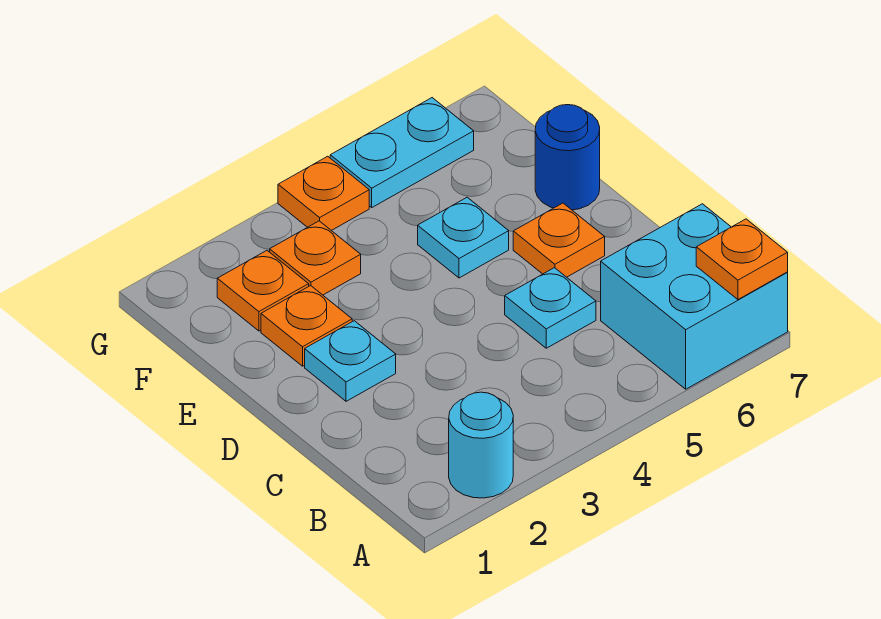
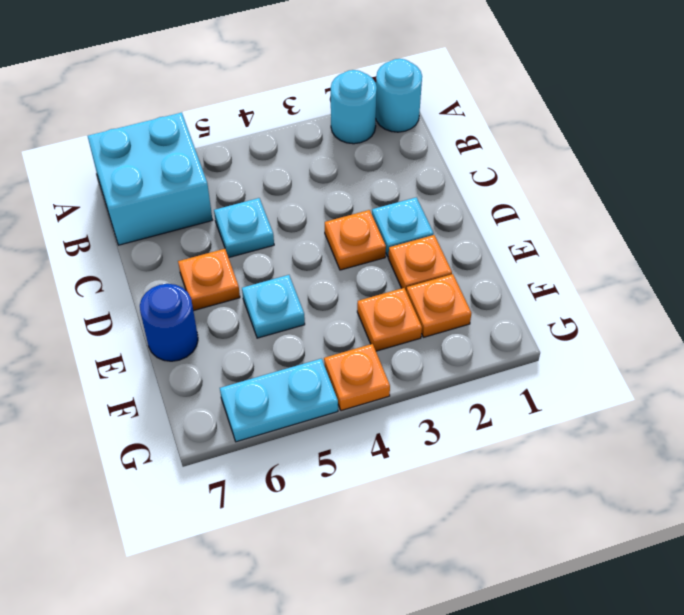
none -> cyan round brick A1 level 1
orange plate A7 level 2 -> orange plate D3 level 1

